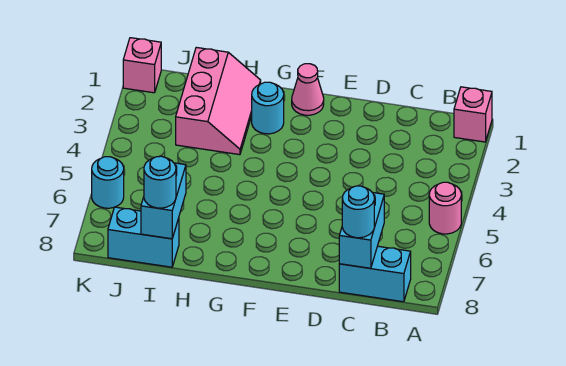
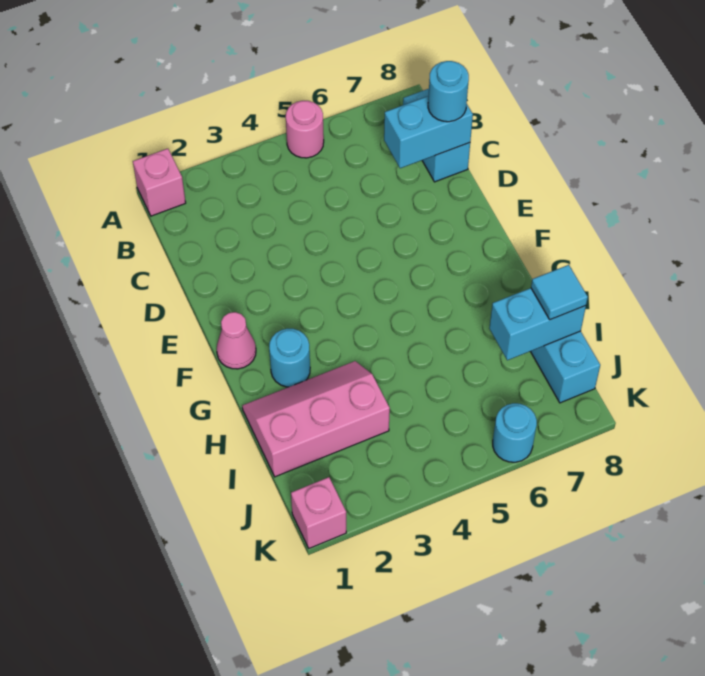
cyan round brick I8 level 3 -> cyan tile I8 level 3

